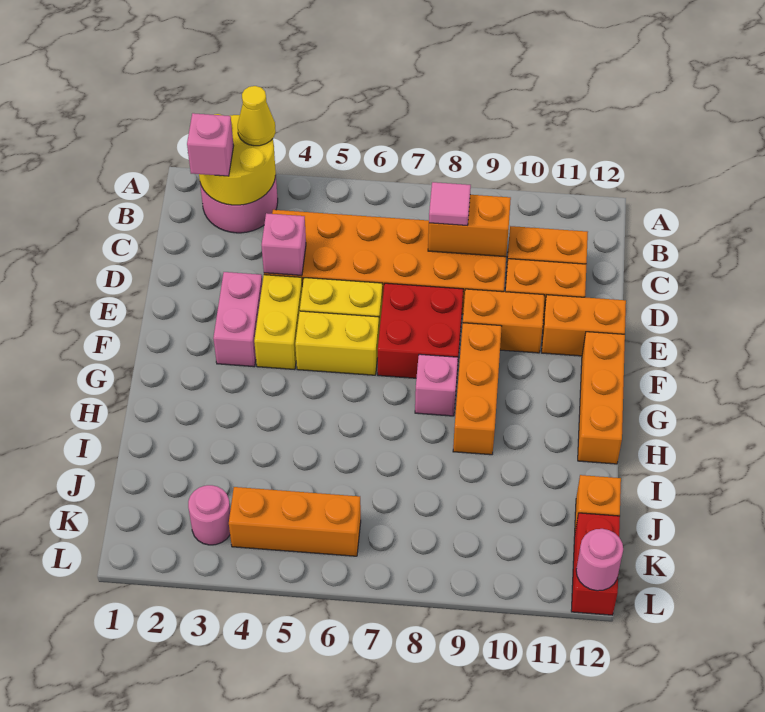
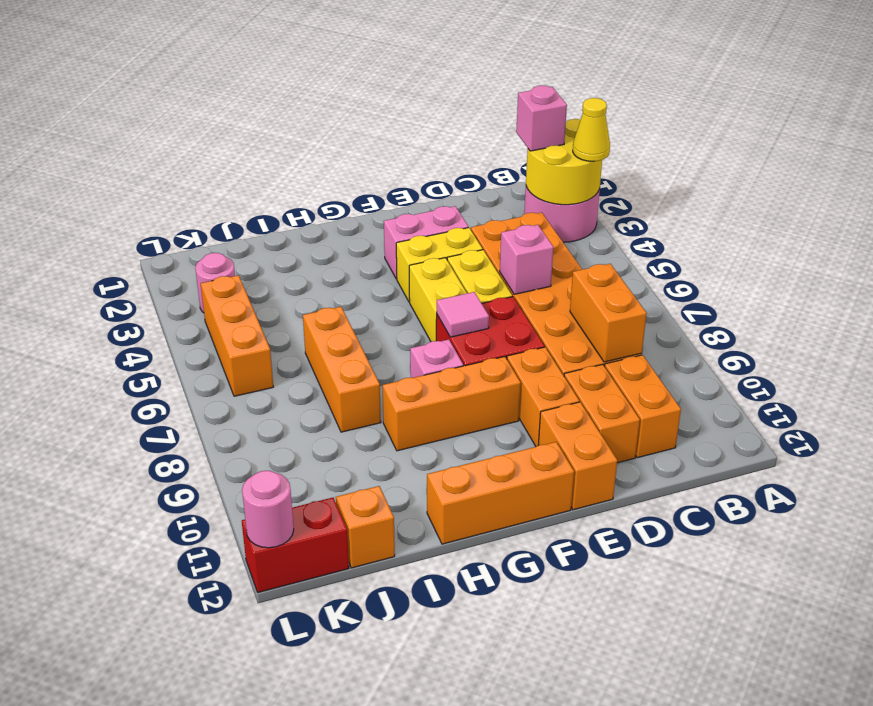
pink tile C8 level 3 -> pink tile F7 level 2
pink brick D4 level 2 -> pink brick D6 level 2
none -> orange brick I6:I8 level 1

